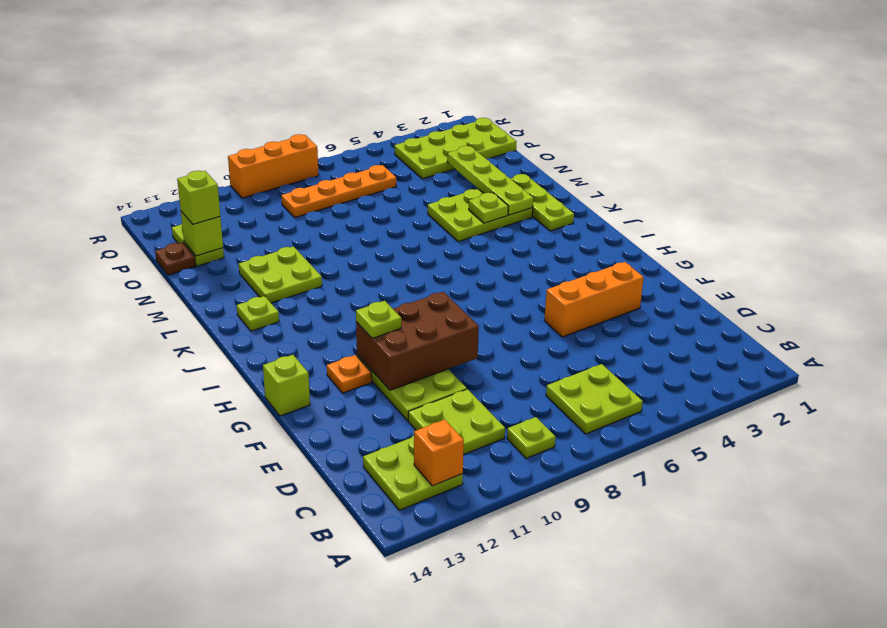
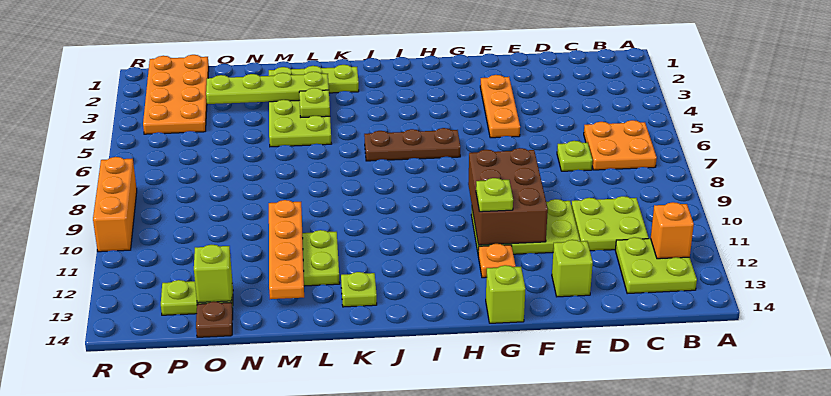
lime plate B6:C7 level 1 -> orange plate B6:C7 level 1
lime plate B9 level 1 -> lime plate D7 level 1
orange brick F3:F5 level 1 -> orange plate F3:F5 level 1
none -> brown plate H6:J6 level 1
lime brick O13 level 3 -> lime brick E13 level 1
lime plate P1:Q4 level 1 -> orange plate P1:Q4 level 1
orange plate P6:P9 level 1 -> orange plate M10:M13 level 2

